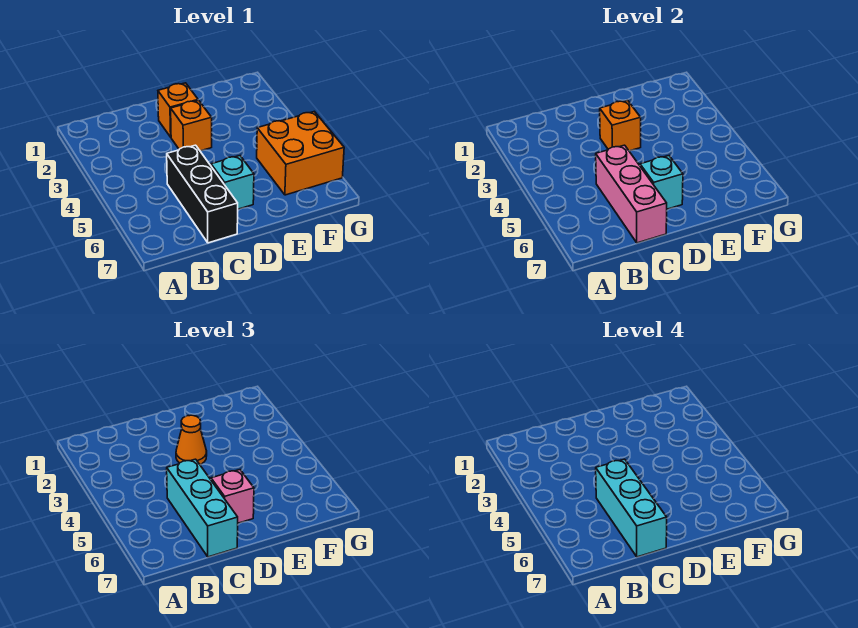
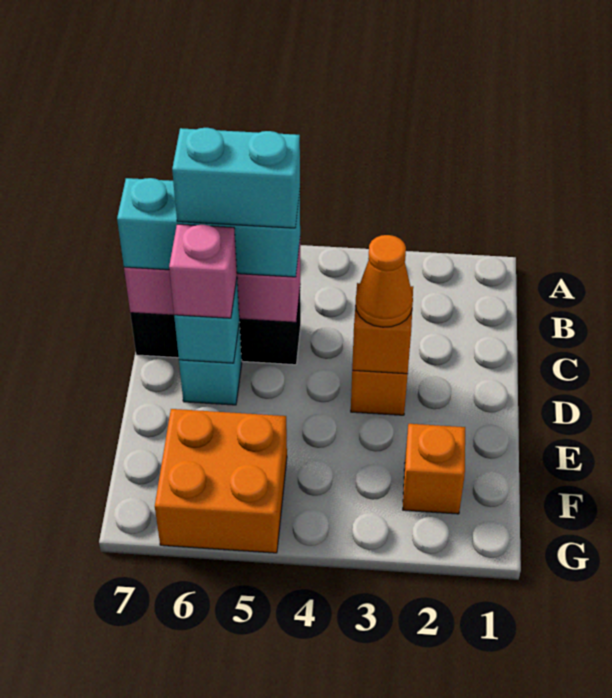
cyan brick C5:C7 level 4 -> cyan brick C5:C6 level 4
orange brick D2 level 1 -> orange brick F2 level 1

